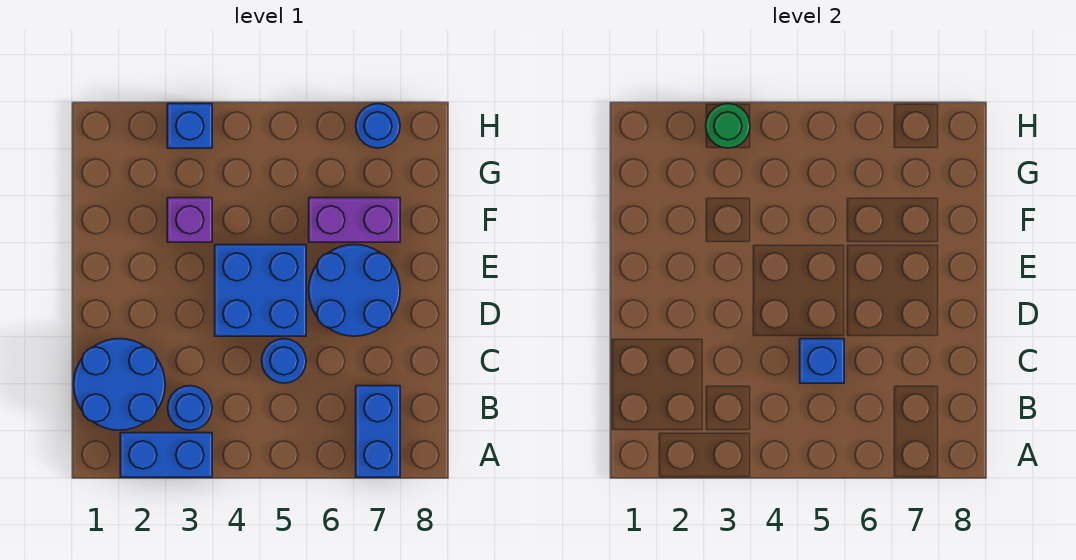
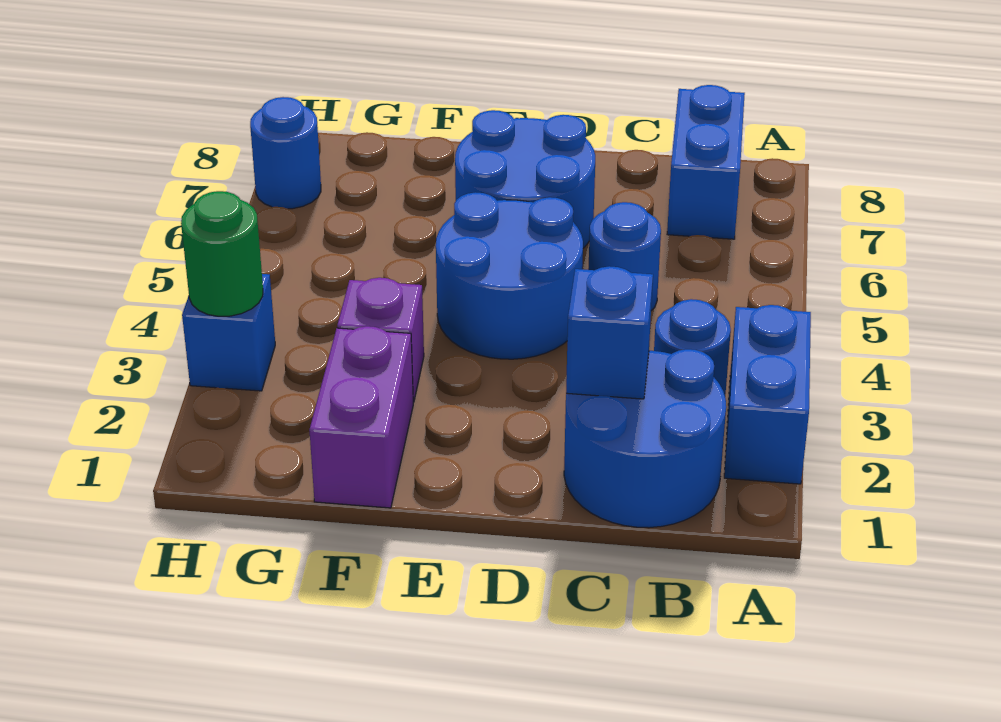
blue brick A7:B7 level 1 -> blue brick B7:B8 level 1
blue brick C5 level 2 -> blue brick C2 level 2
blue brick D4:E5 level 1 -> blue round brick D4:E5 level 1
purple brick F6:F7 level 1 -> purple brick F1:F2 level 1

